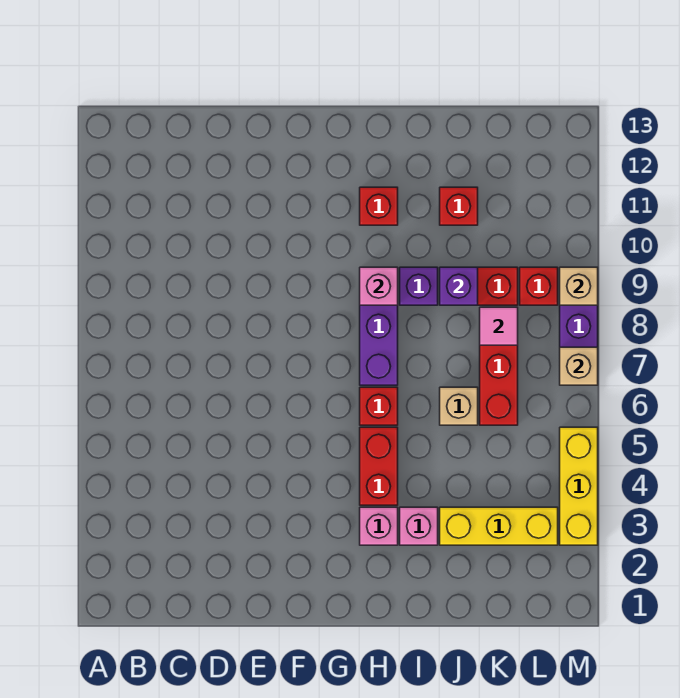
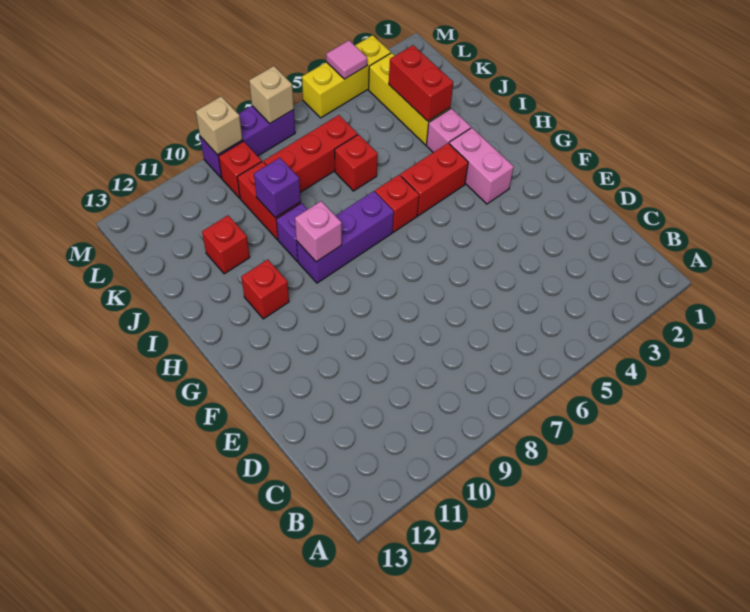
pink brick H3 level 1 -> pink brick G3:H3 level 1
none -> red brick J3:K3 level 2
tan brick J6 level 1 -> red brick J6 level 1
pink tile K8 level 2 -> pink tile M4 level 2

